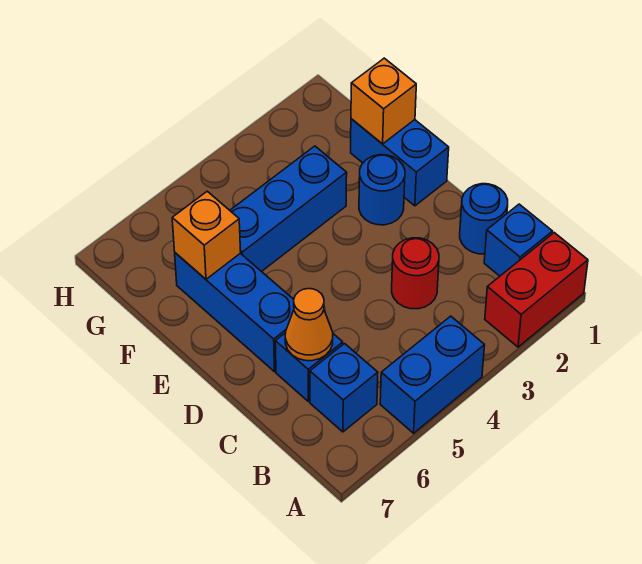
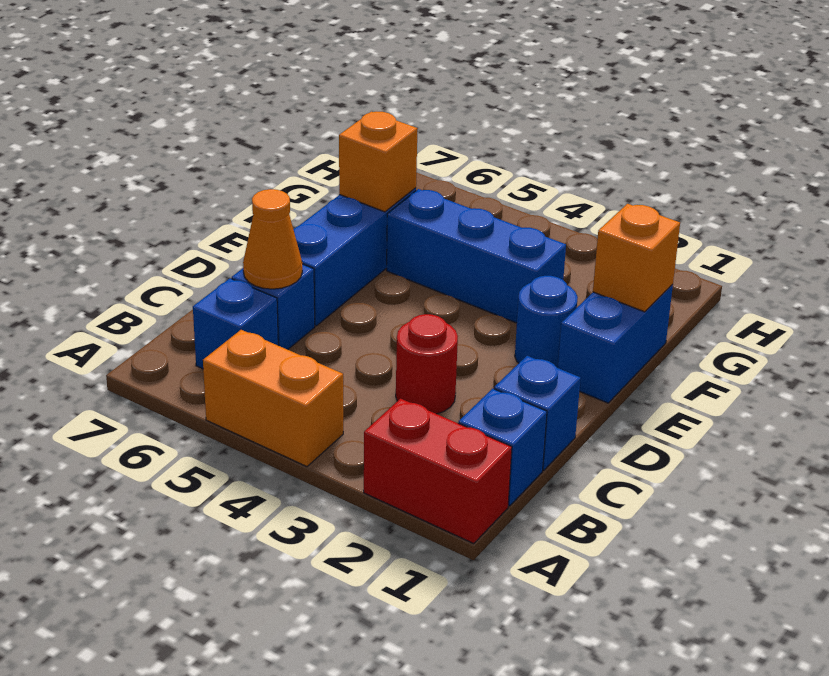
blue brick A4:A5 level 1 -> orange brick A4:A5 level 1
blue round brick C1 level 1 -> blue brick C1 level 1

